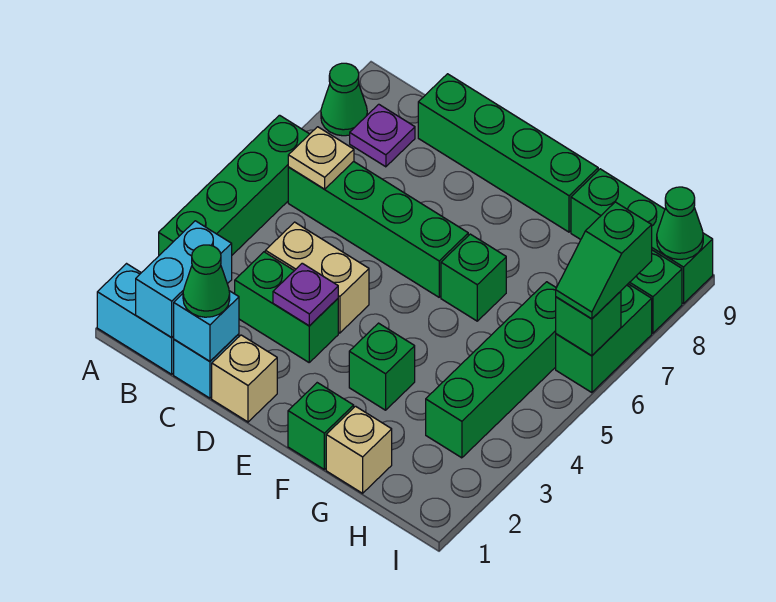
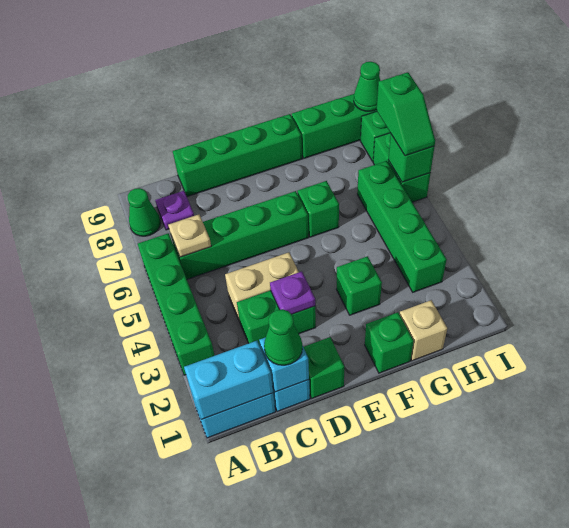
cyan brick B1:B2 level 2 -> cyan brick A1:B1 level 2
tan brick D1 level 1 -> green brick D1 level 1

